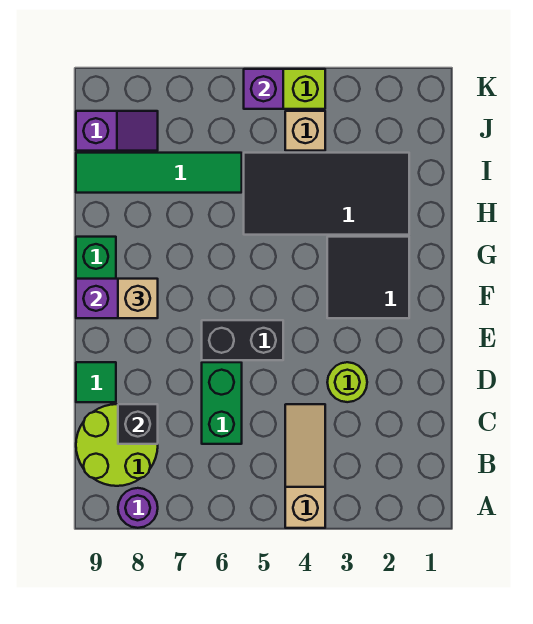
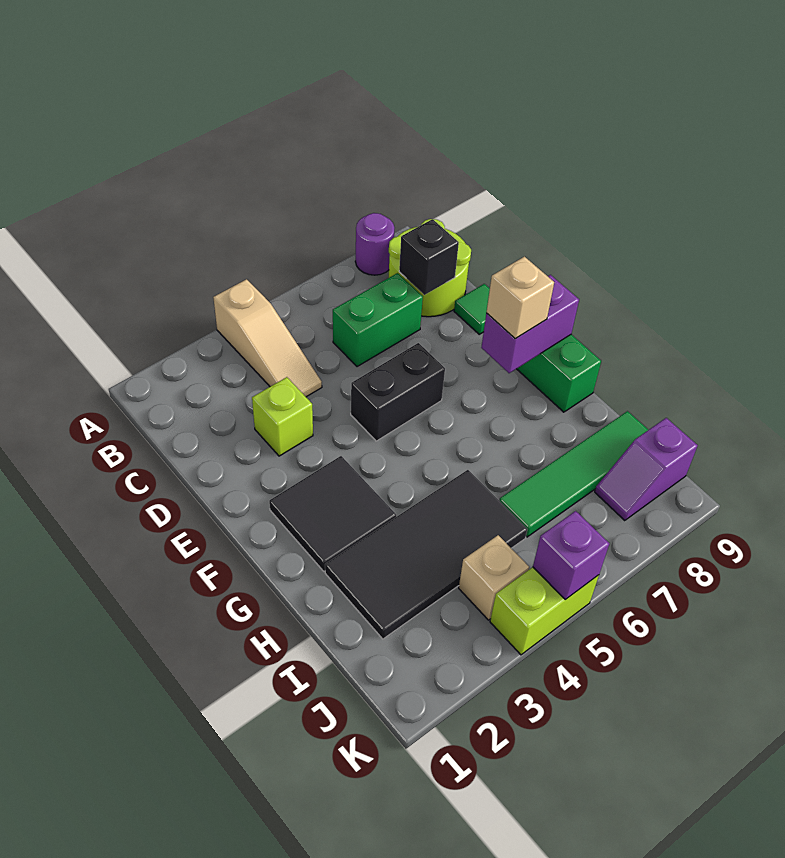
green brick C6:D6 level 1 -> green brick C6:C7 level 1
lime round brick D3 level 1 -> lime brick D3 level 1

